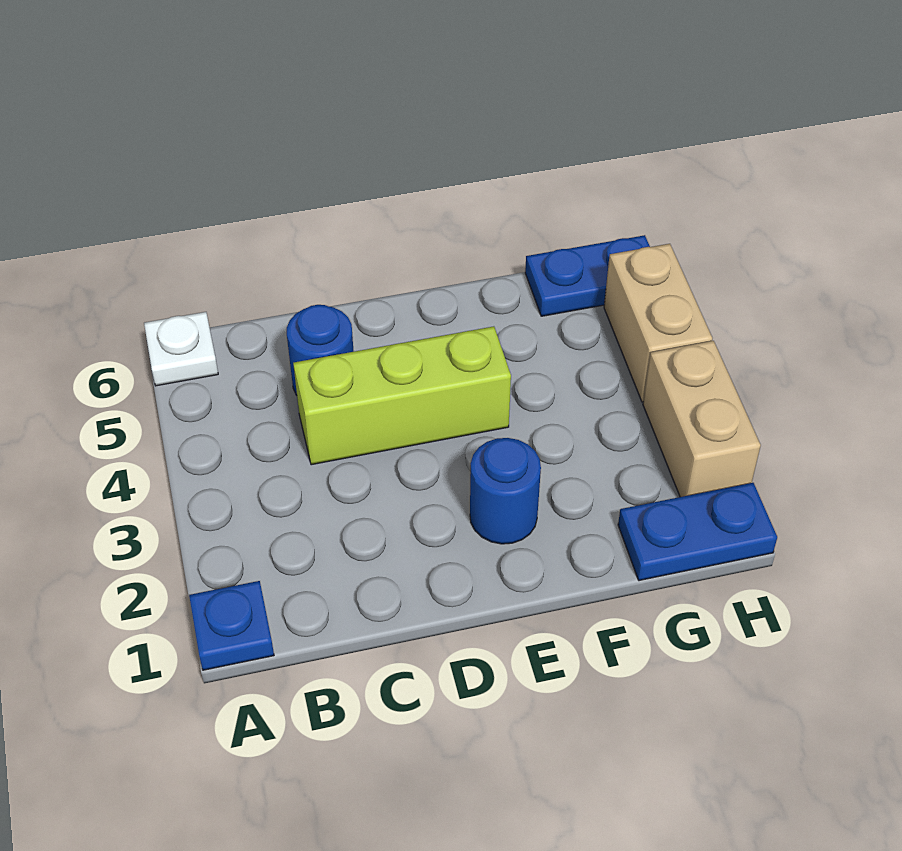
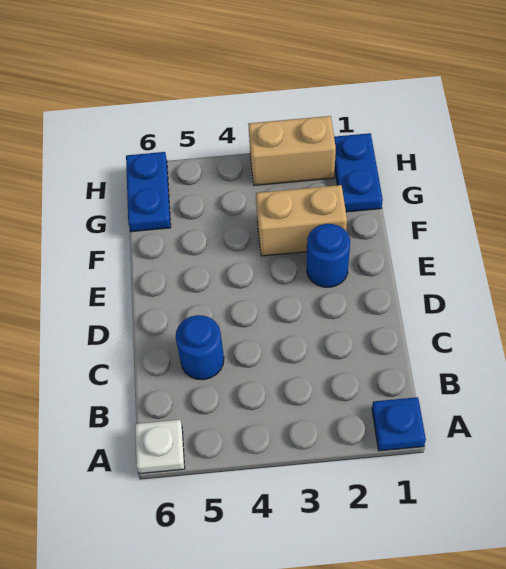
lime brick C4:E4 level 1 -> none
tan brick H4:H5 level 1 -> tan brick F2:F3 level 1

